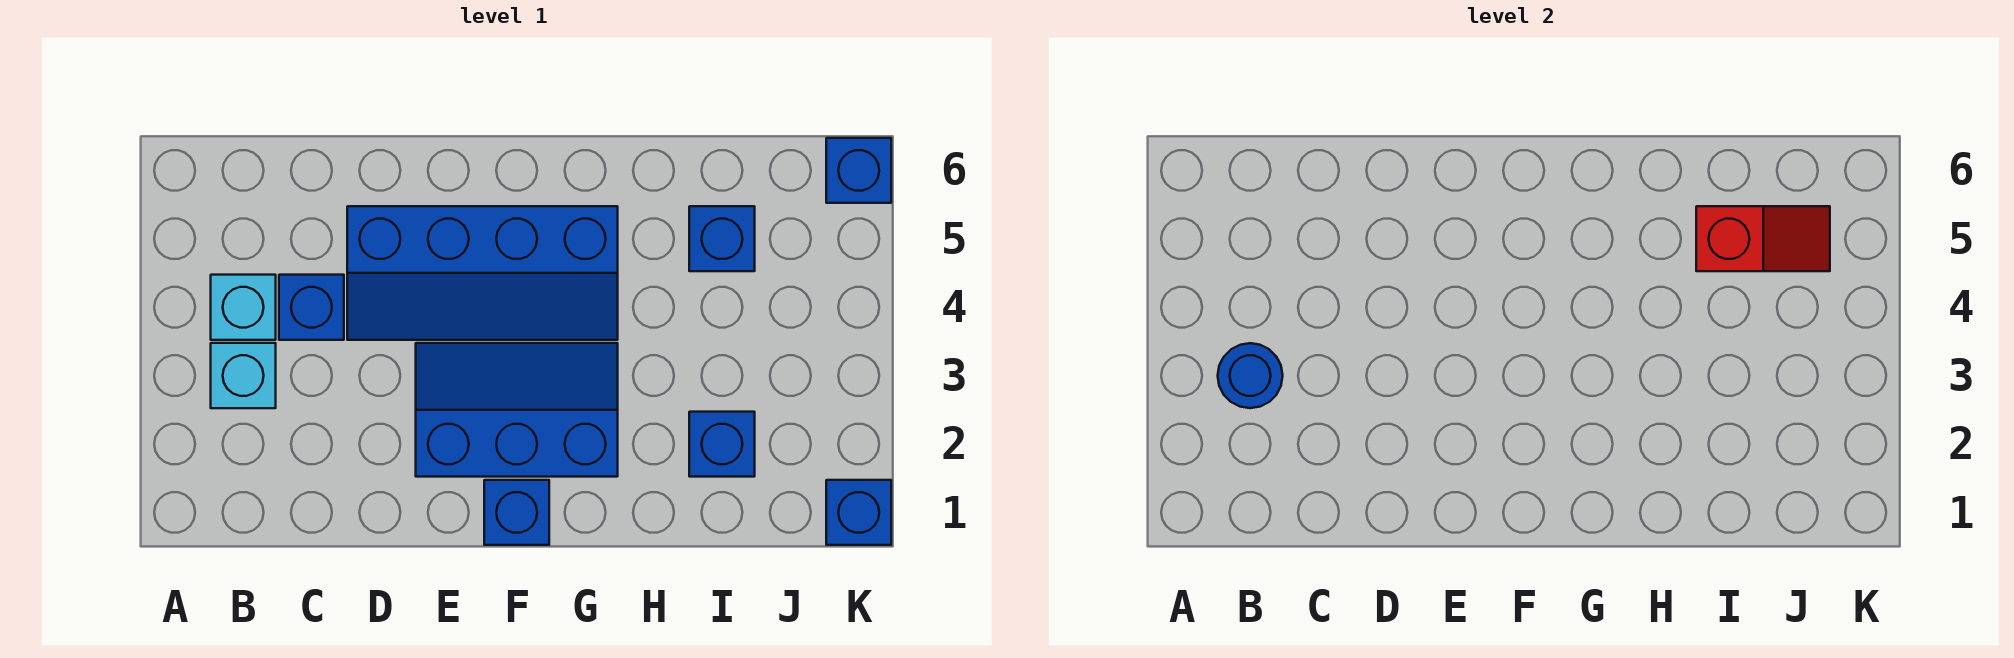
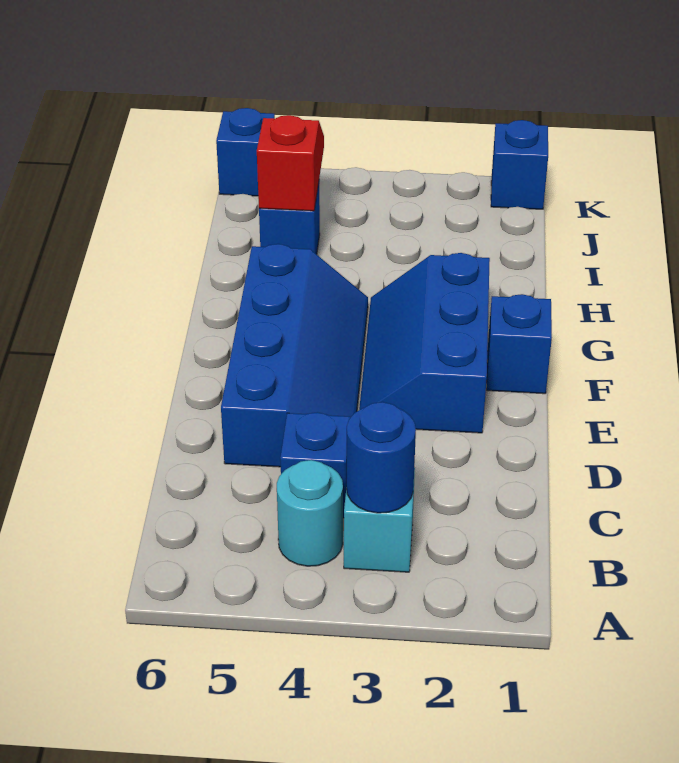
cyan brick B4 level 1 -> cyan round brick B4 level 1
blue brick I2 level 1 -> none

